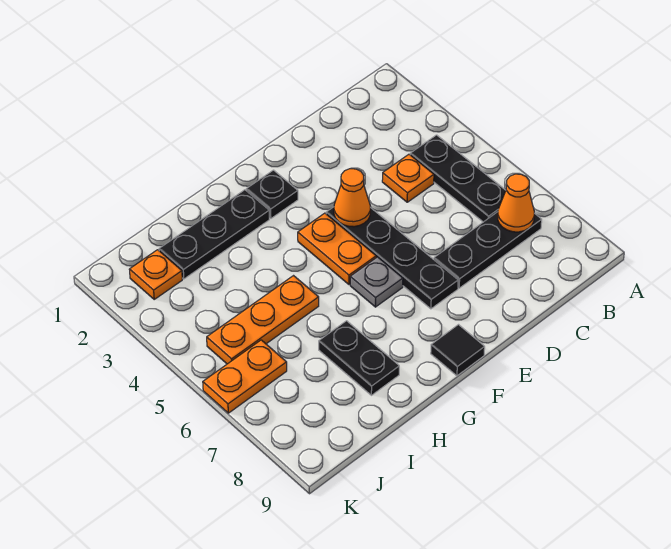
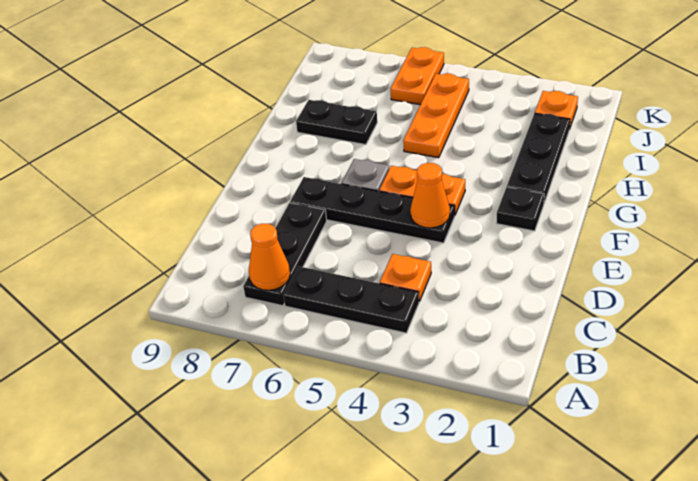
black tile F9 level 1 -> none

